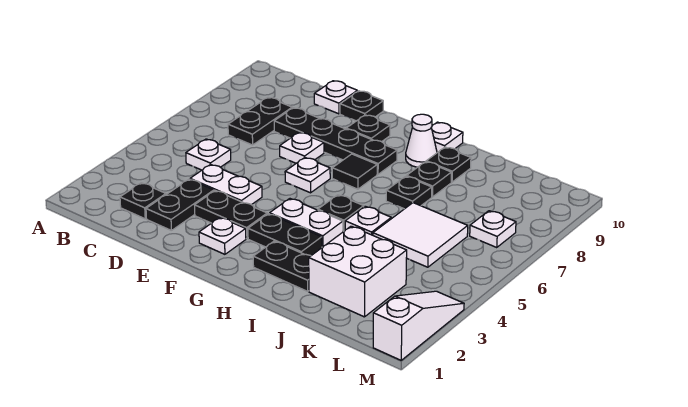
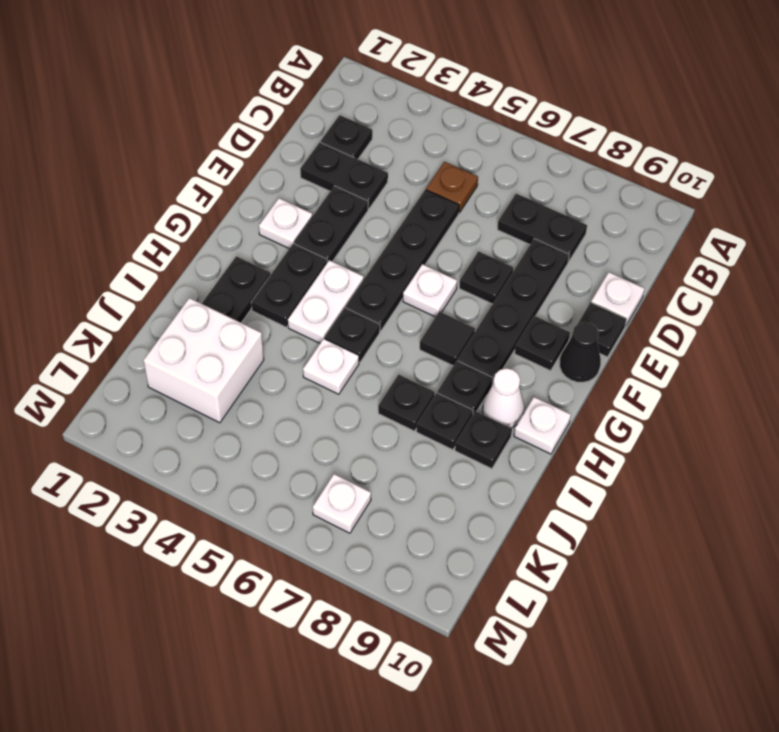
white plate C5 level 1 -> brown plate C5 level 1
white plate D4:E4 level 1 -> none
none -> black plate D5:G5 level 1
white plate E7 level 1 -> black plate E7 level 1
none -> black cone F10 level 1
none -> black plate H8 level 1
white tile J5:K6 level 1 -> none
white slope M1:M3 level 1 top 1 -> none

